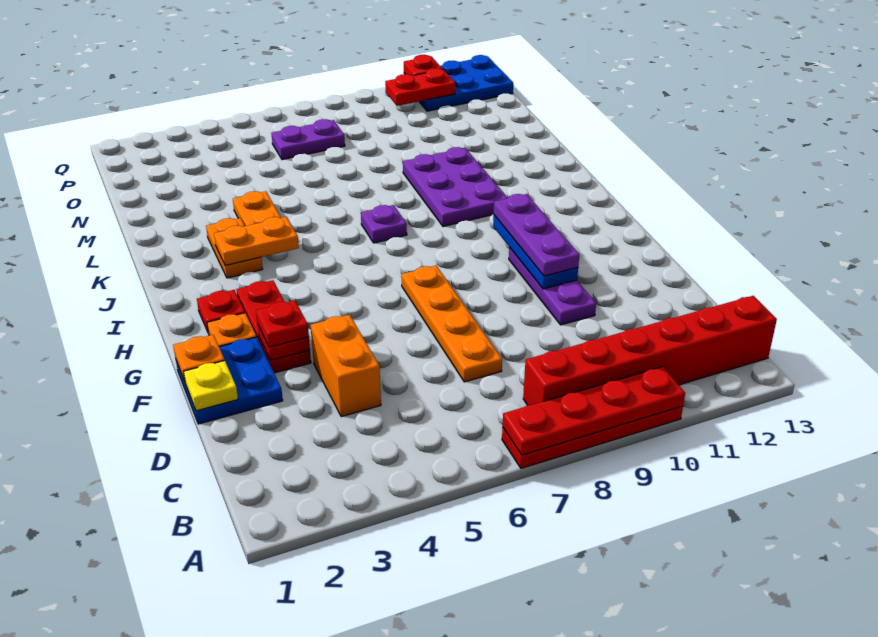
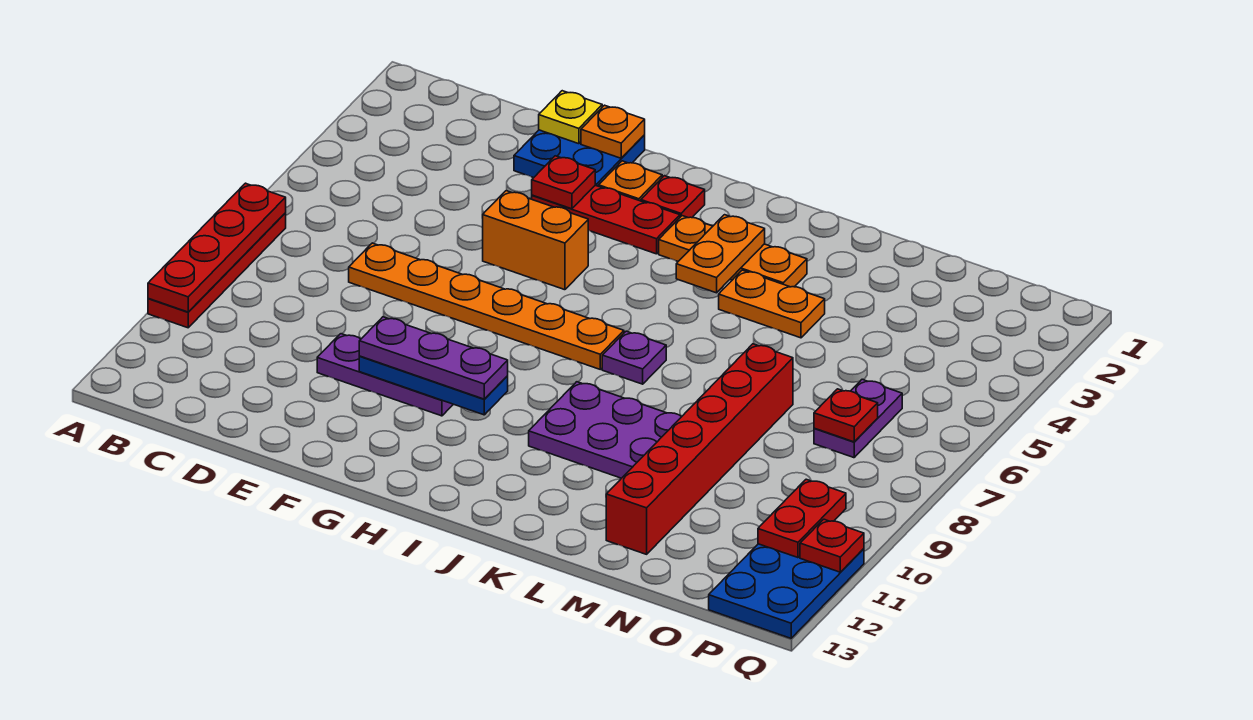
red brick B8:B13 level 1 -> red brick M7:M12 level 1
orange brick D4:E4 level 1 -> orange brick F5:G5 level 1
orange plate D7:G7 level 1 -> orange plate D7:I7 level 1
red plate F3 level 3 -> red plate O7 level 2
orange plate J3:K3 level 1 -> orange plate I3:K3 level 1

